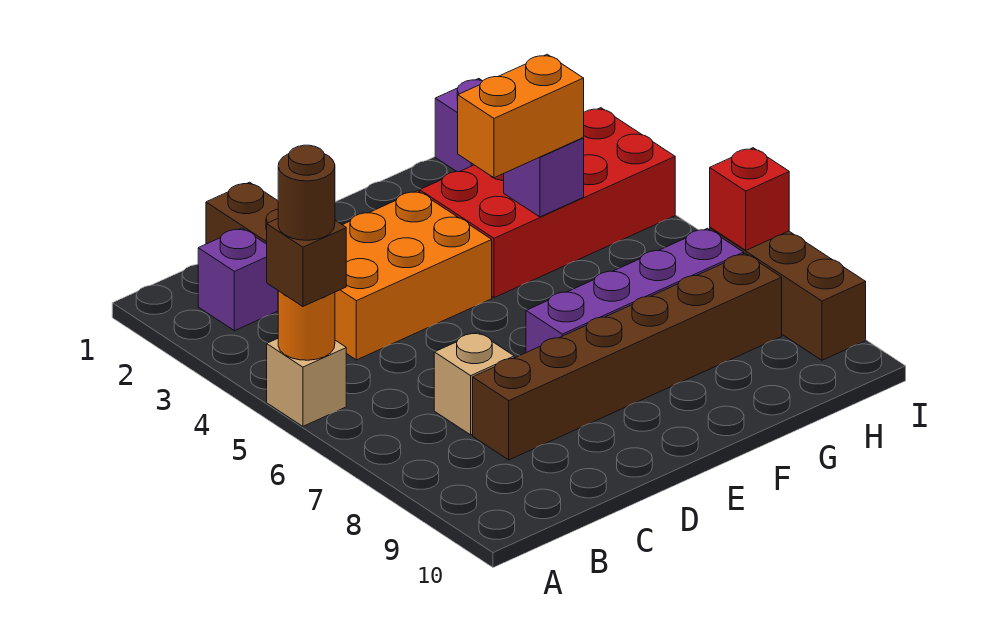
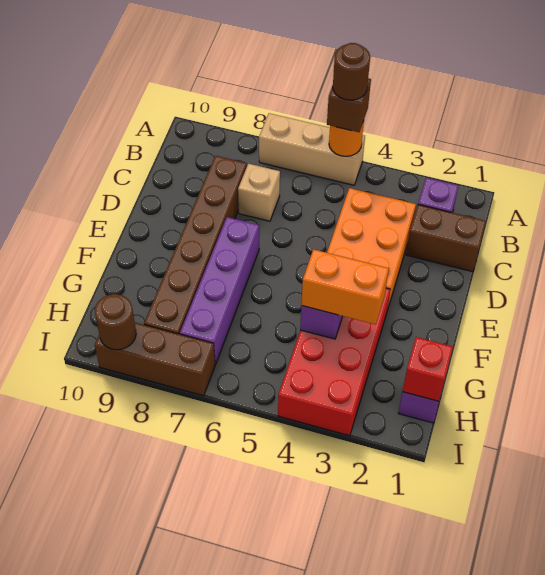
tan brick A5 level 1 -> tan brick A5:A7 level 1
orange brick F4:G4 level 3 -> orange brick G3:G4 level 3
red brick I7 level 2 -> red brick H1 level 2
none -> brown round brick I9 level 2

